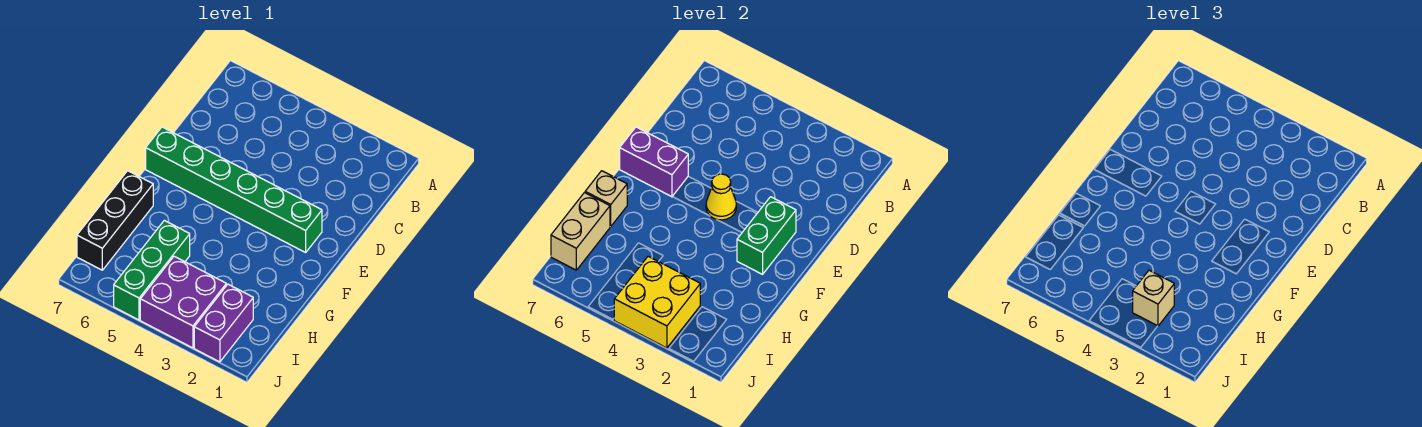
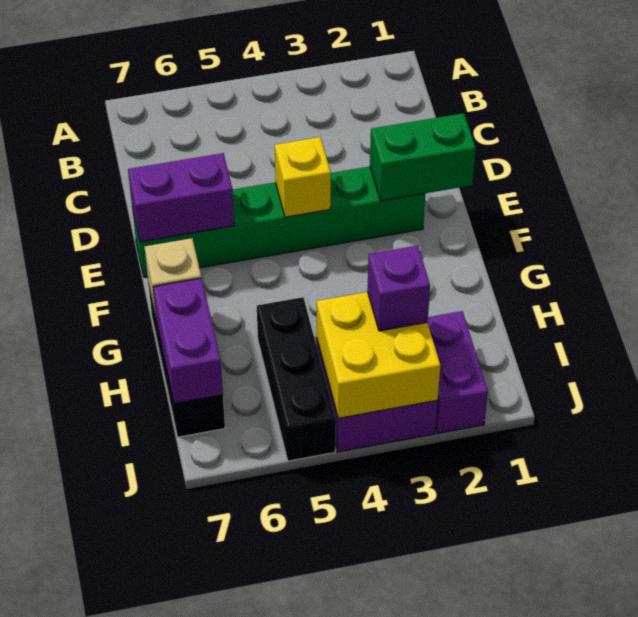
green brick E2:F2 level 2 -> green brick E1:E2 level 2
yellow cone E4 level 2 -> yellow brick E4 level 2
green brick H5:J5 level 1 -> black brick H5:J5 level 1
tan brick H7:I7 level 2 -> purple brick H7:I7 level 2
tan brick I3 level 3 -> purple brick I3 level 3

